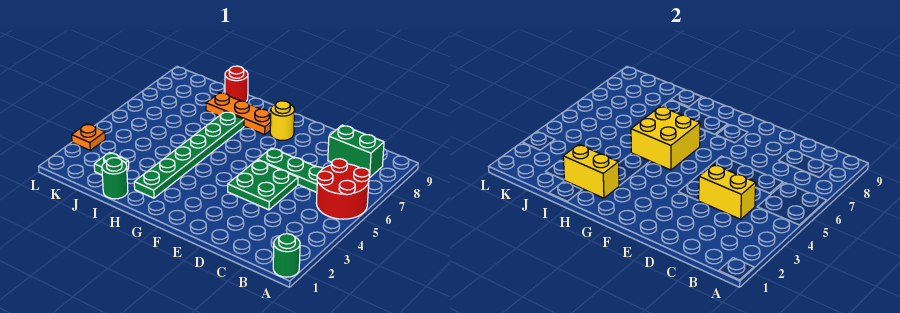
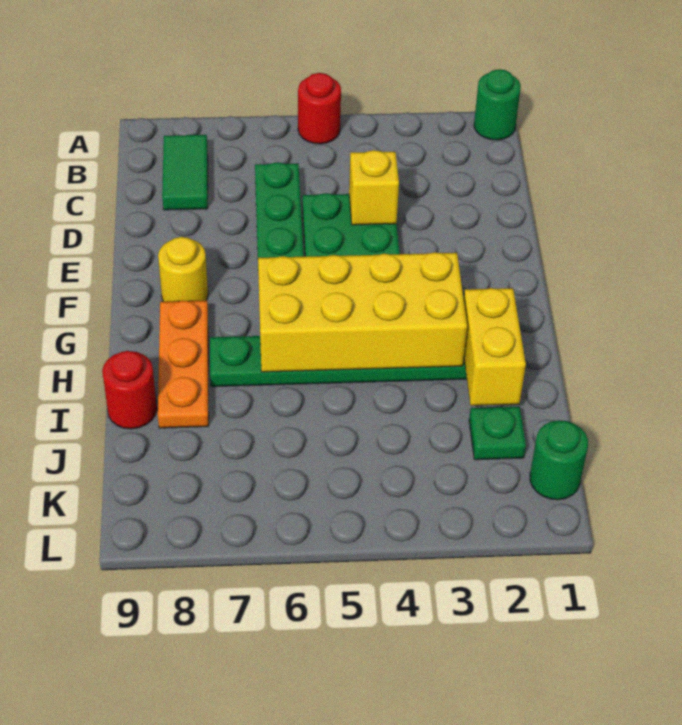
red round brick A5:B6 level 1 -> red round brick A5 level 1
green brick B8:C8 level 1 -> green tile B8:C8 level 1
yellow brick C4:D4 level 2 -> yellow brick D4 level 2
yellow brick G5:H6 level 2 -> yellow brick G3:H6 level 2
green round brick I1 level 1 -> green round brick K1 level 1
orange plate L3 level 1 -> none

